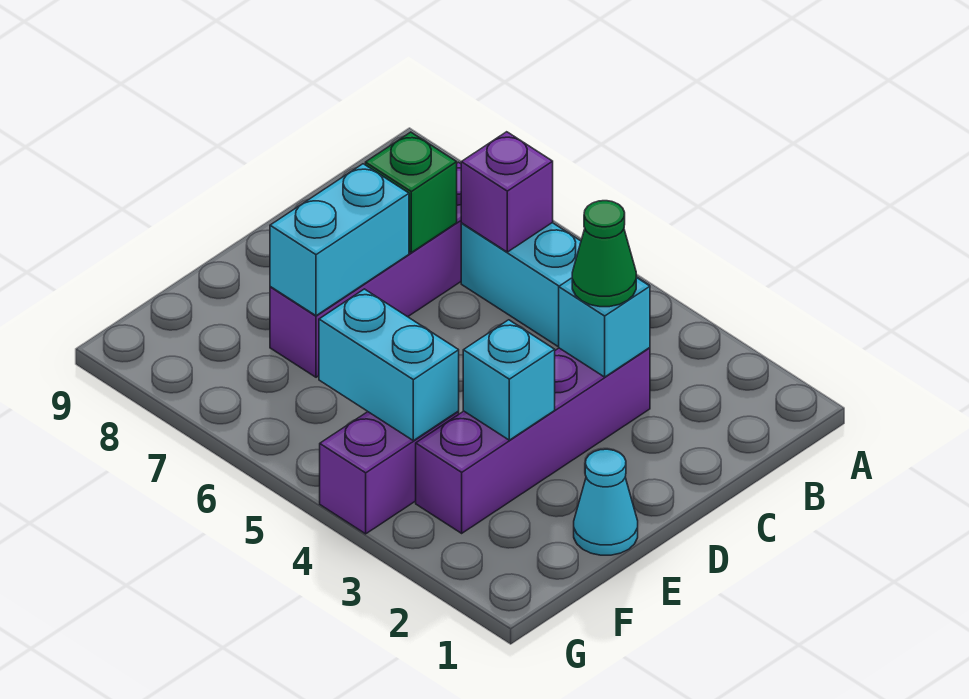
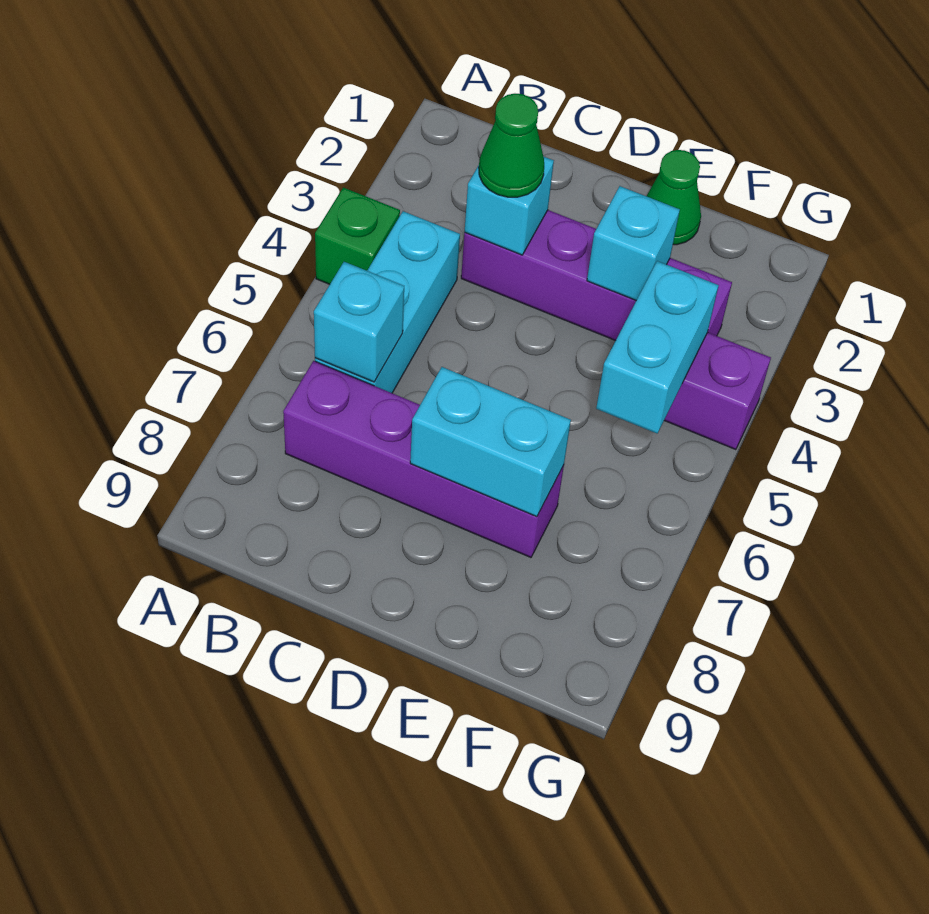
purple brick B6 level 2 -> cyan brick B6 level 2
green brick C7 level 2 -> green brick A4 level 1
cyan cone E1 level 1 -> green cone E1 level 1

